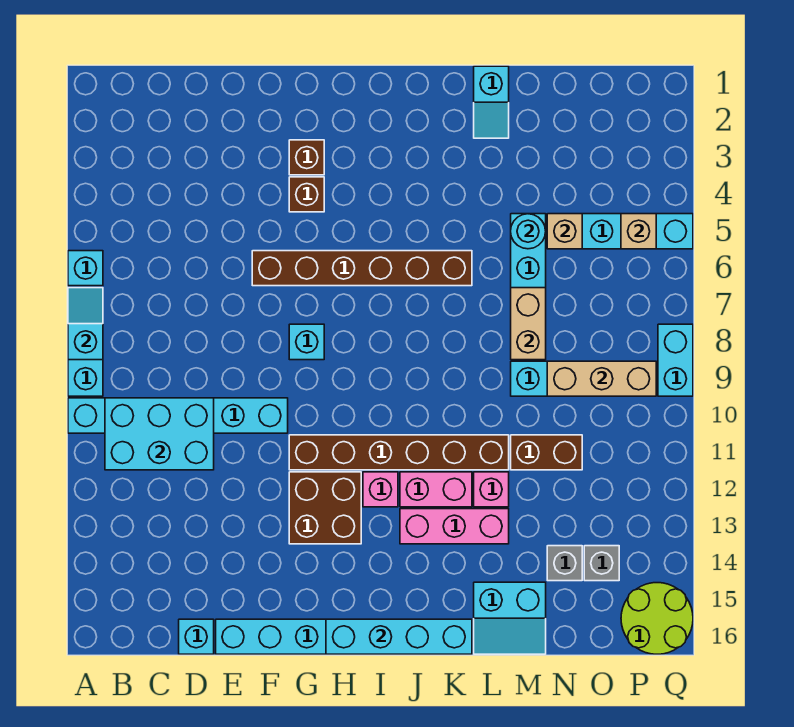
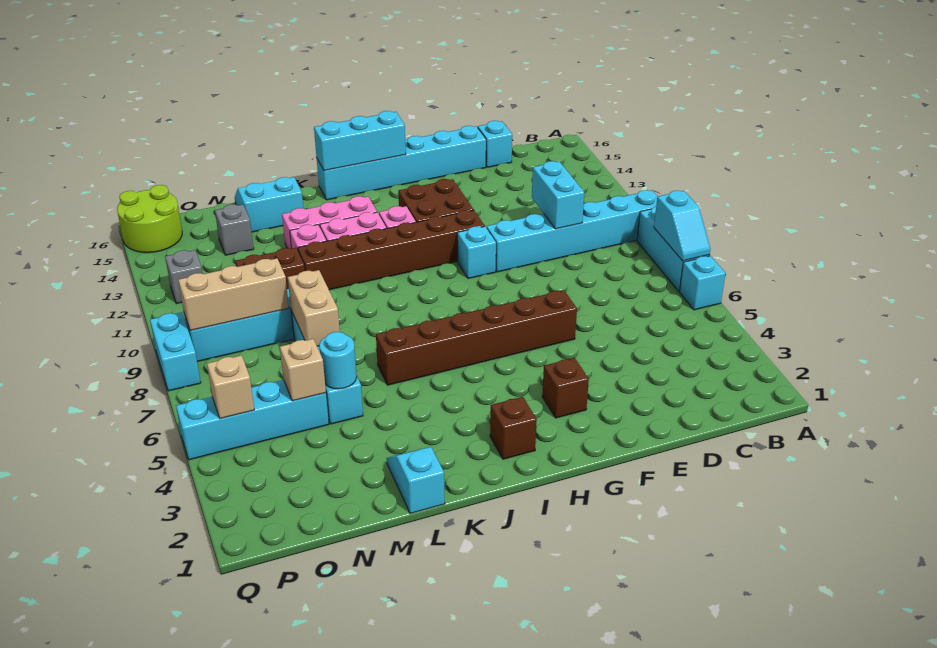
cyan brick B10:D11 level 2 -> cyan brick D10:D11 level 2
brown brick G4 level 1 -> brown brick I2 level 1
cyan brick G8 level 1 -> cyan brick G10 level 1
cyan brick H16:K16 level 2 -> cyan brick H16:J16 level 2
grey brick O14 level 1 -> grey brick P12 level 1

